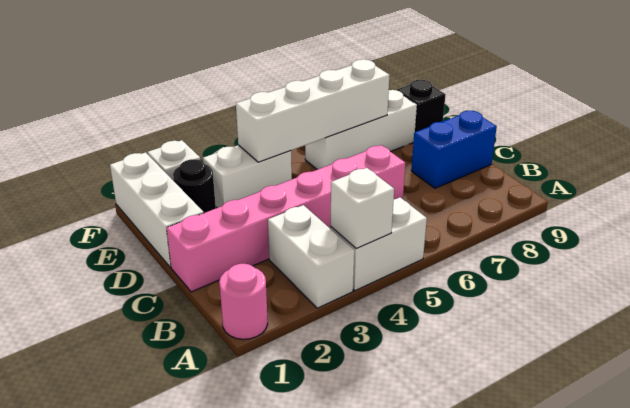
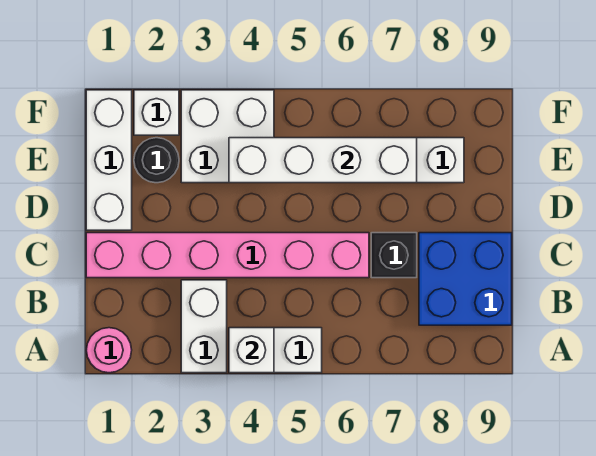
blue brick C8:C9 level 1 -> blue brick B8:C9 level 1
white brick E3:E4 level 1 -> white brick E3:F4 level 1
black brick E9 level 1 -> black brick C7 level 1

